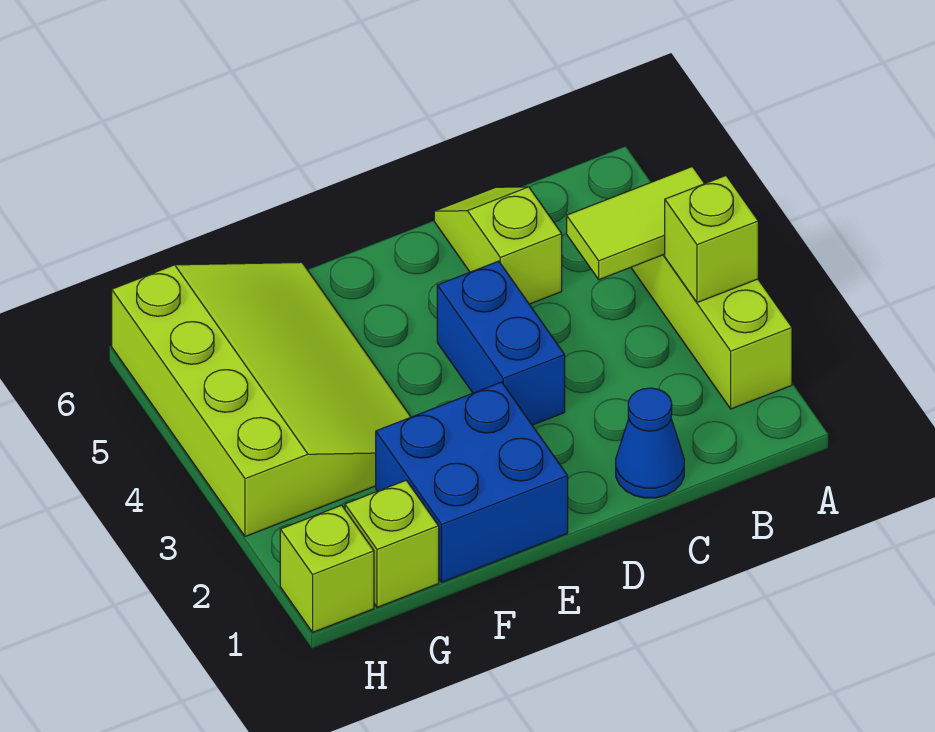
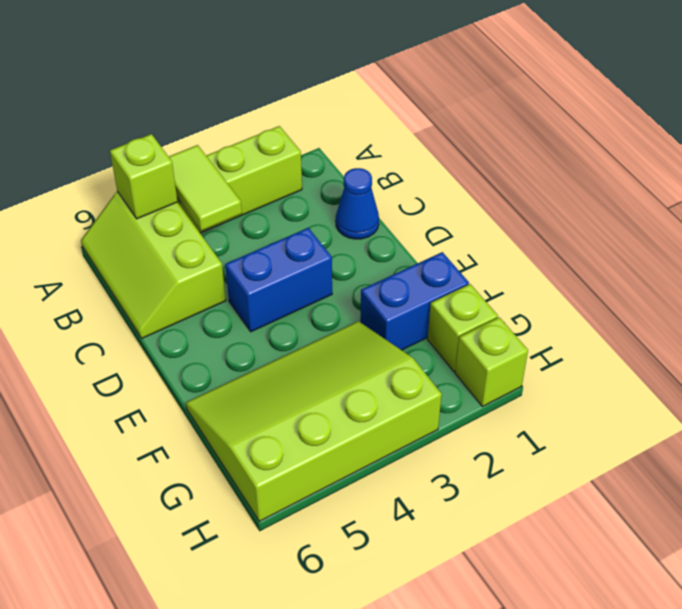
lime brick A3 level 2 -> lime brick A5 level 2
lime slope C5:C6 level 1 top 5 -> lime slope A5:C6 level 1 top 5
blue brick E1:F2 level 1 -> blue brick F1:F2 level 1

